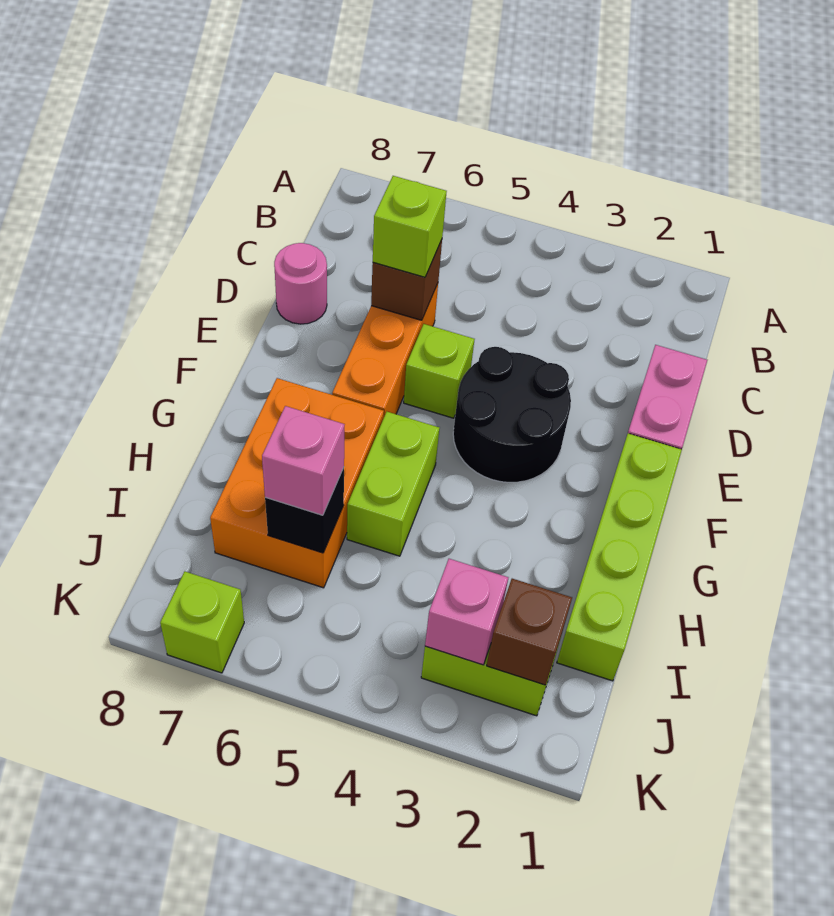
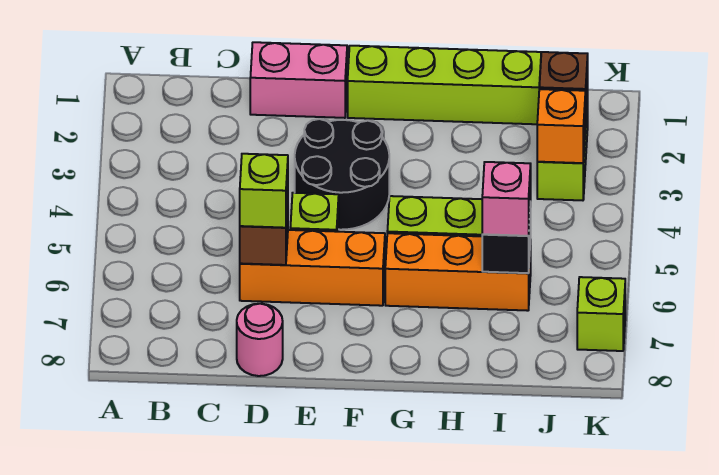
orange brick G6:I7 level 1 -> orange brick G6:I6 level 1
pink brick J3 level 2 -> orange brick J3 level 2

